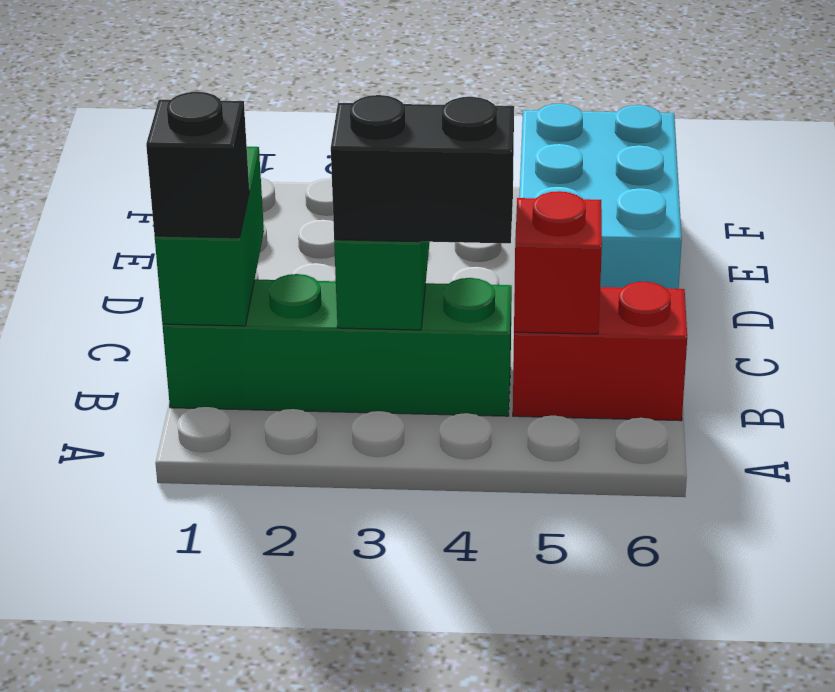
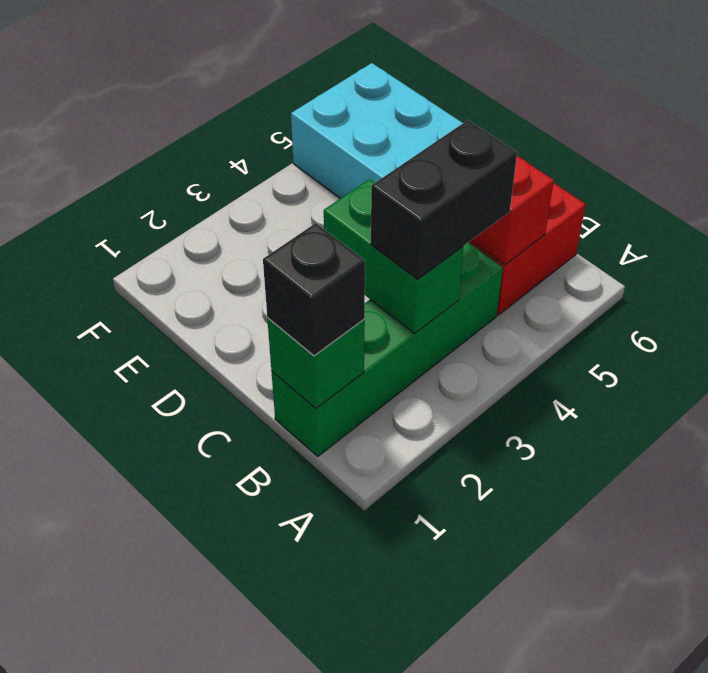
green brick B1:C1 level 2 -> green brick B1 level 2

